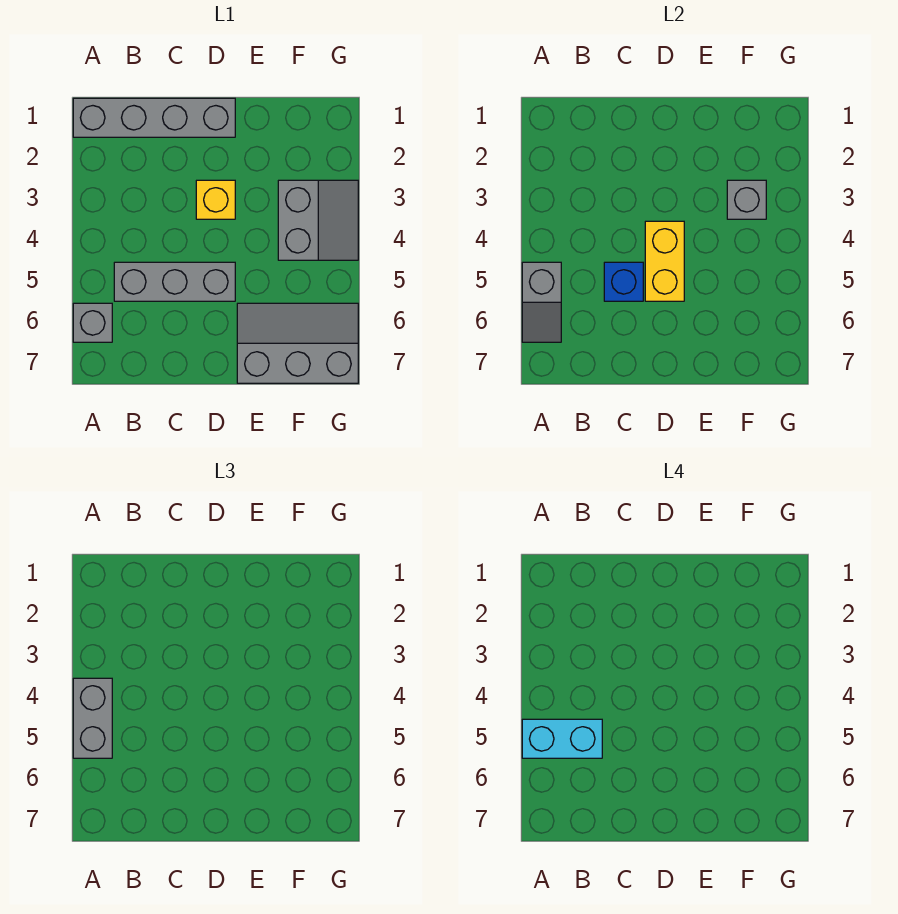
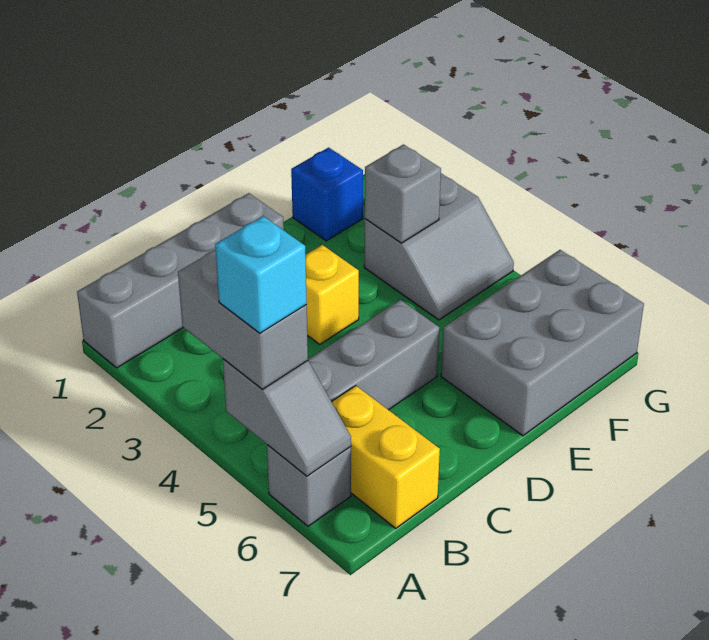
cyan brick A5:B5 level 4 -> cyan brick A5 level 4
blue brick C5 level 2 -> blue brick F1 level 1
yellow brick D4:D5 level 2 -> yellow brick B6:B7 level 1
grey slope E6:G7 level 1 top 7 -> grey brick E6:G7 level 1
grey slope F3:G4 level 1 top F -> grey slope F3:G4 level 1 top 3

